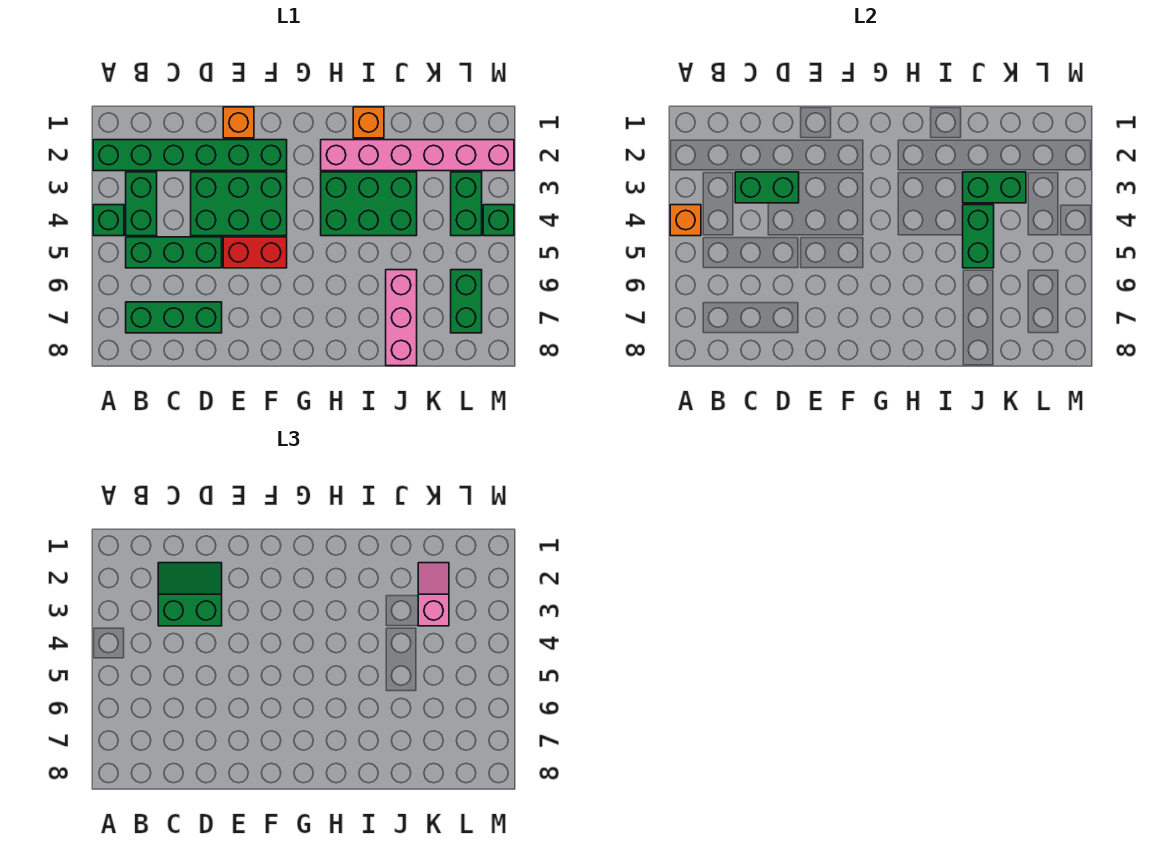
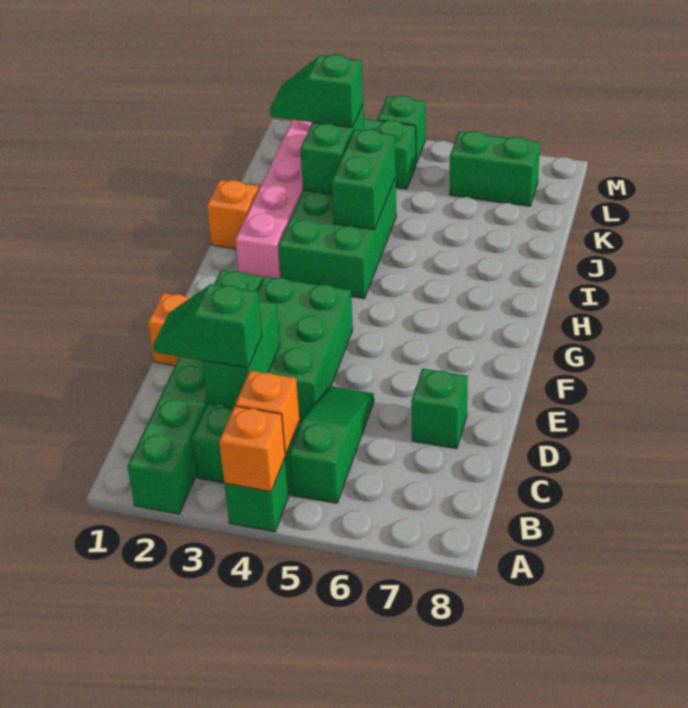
none -> orange brick B4 level 2
green brick B5:D5 level 1 -> green slope B5:D5 level 1 top B
green brick B7:D7 level 1 -> green brick D7 level 1
green slope C2:D3 level 3 top 3 -> green slope C2:C3 level 3 top 3
red brick E5:F5 level 1 -> none
green brick J4:J5 level 2 -> green brick I4:J4 level 2
pink brick J6:J8 level 1 -> none
pink slope K2:K3 level 3 top 3 -> green slope K2:K3 level 3 top 3

